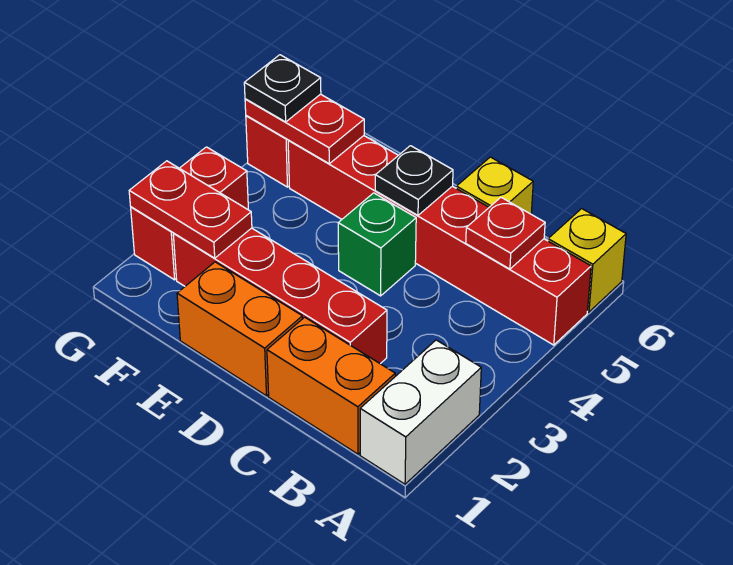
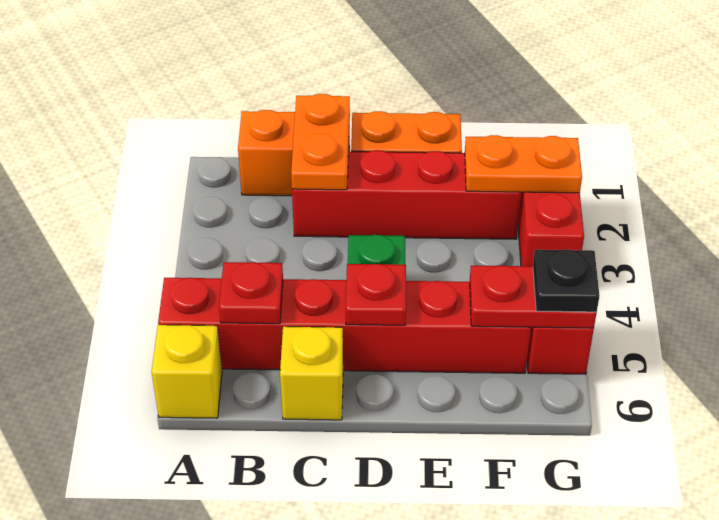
white brick A1:A2 level 1 -> none
none -> orange plate C1:C2 level 2
black plate D5 level 2 -> red plate D5 level 2
red plate F2:G2 level 2 -> orange plate F2:G2 level 2

